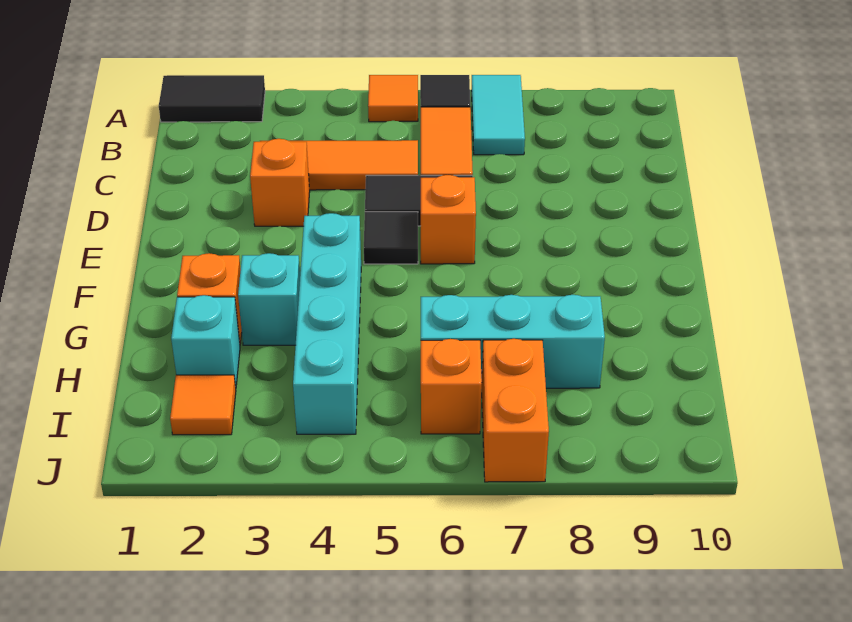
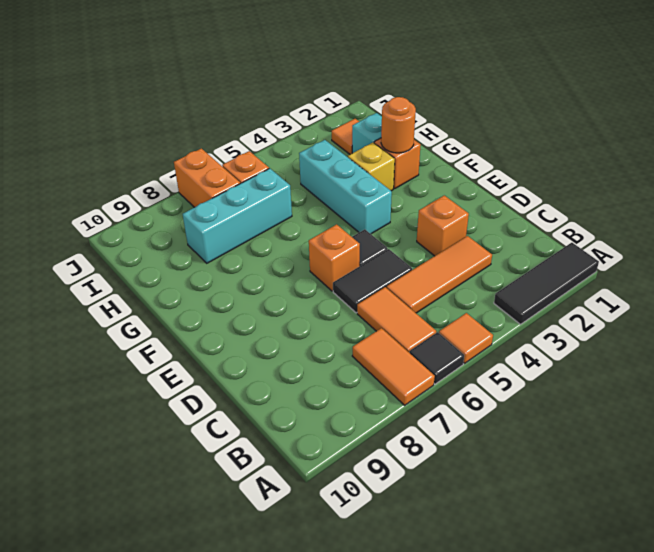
black tile A1:A2 level 1 -> black tile A1:A3 level 1
cyan tile A7:B7 level 1 -> orange tile A7:B7 level 1
cyan brick F4:I4 level 1 -> cyan brick F4:H4 level 1
none -> orange round brick G2 level 2
cyan brick G3 level 1 -> yellow brick G3 level 1

